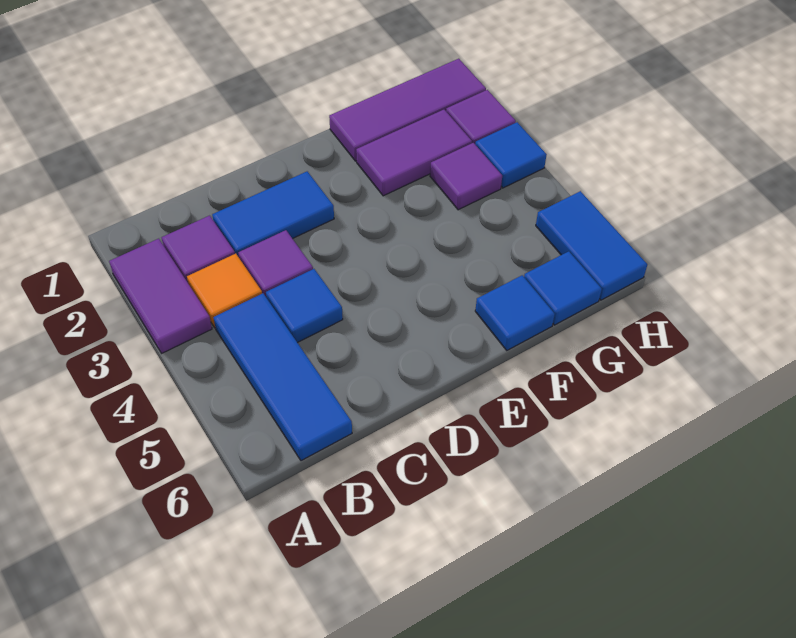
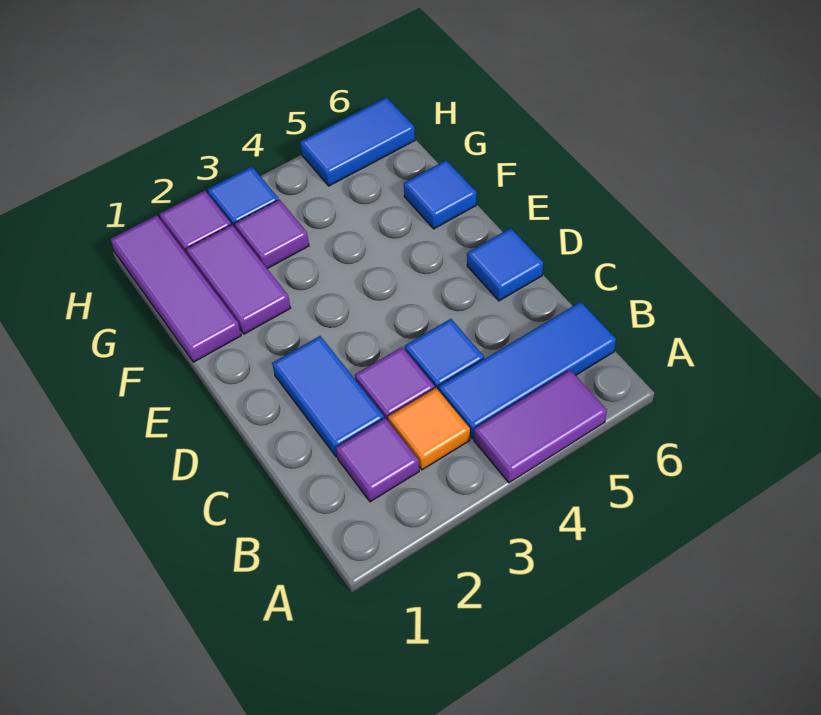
purple tile A2:A3 level 1 -> purple tile A4:A5 level 1
blue tile G6 level 1 -> blue tile D6 level 1

